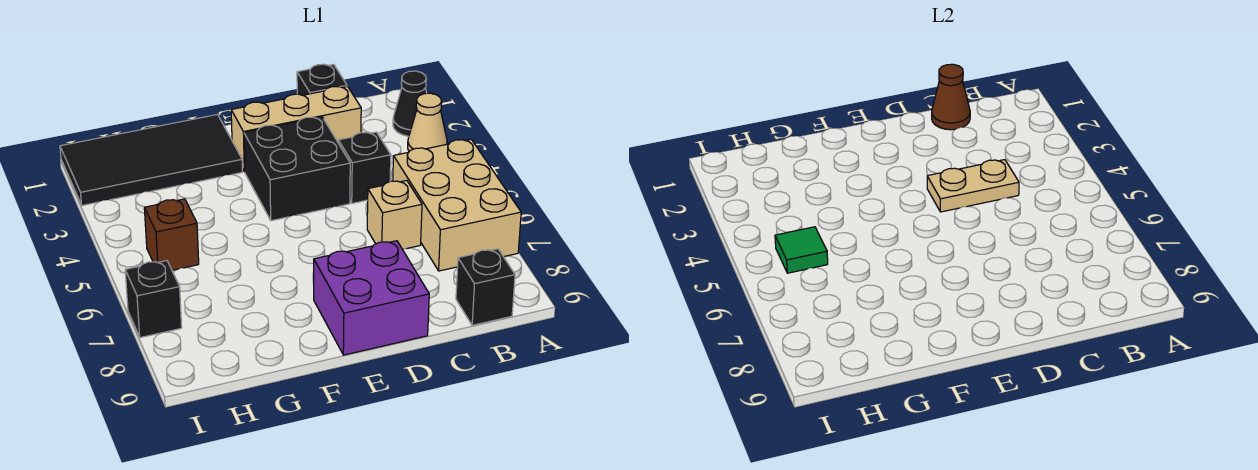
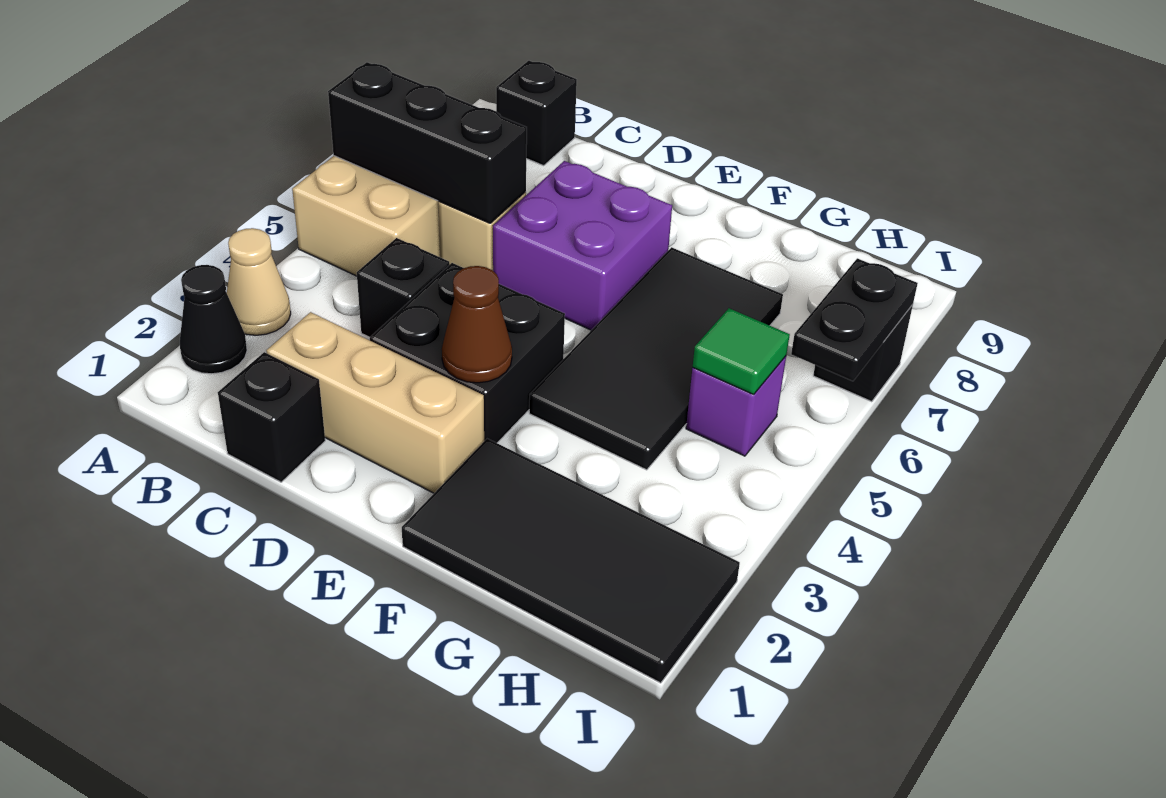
none -> black brick A6:C6 level 2
brown cone C1 level 2 -> brown cone E3 level 2
tan plate C4:D4 level 2 -> none
purple brick D8:E9 level 1 -> purple brick D6:E7 level 1
none -> black tile F4:G7 level 1
brown brick H5 level 1 -> purple brick H5 level 1
none -> black plate I6:I7 level 2

